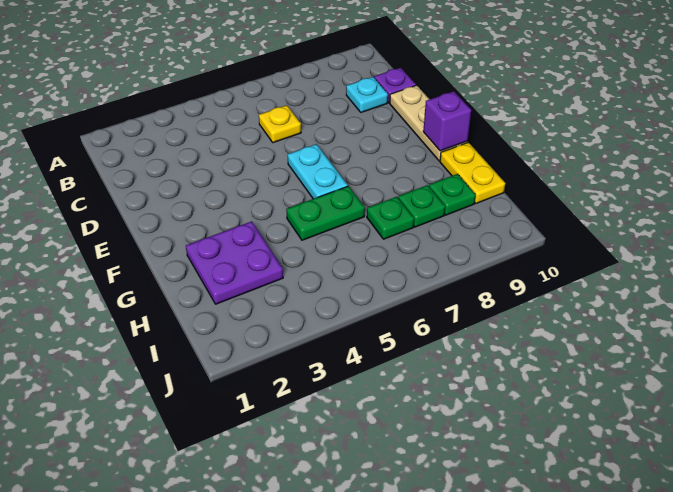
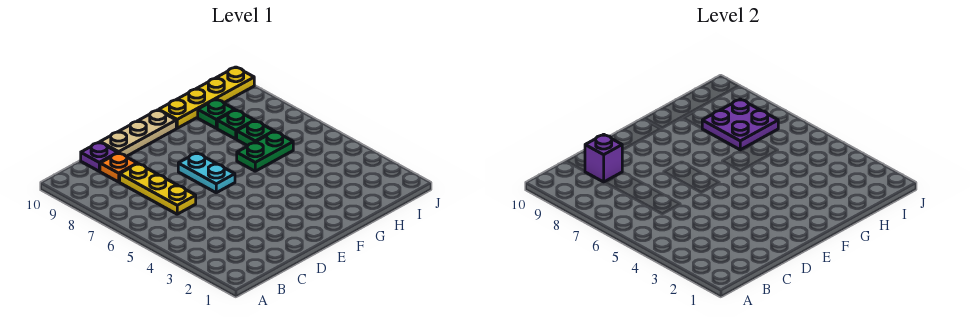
yellow plate C6 level 1 -> yellow plate C6:C8 level 1
cyan plate C9 level 1 -> orange plate C9 level 1
cyan plate E6:F6 level 1 -> cyan plate E6:E7 level 1
purple brick F10 level 2 -> purple brick C9 level 2
purple plate G2:H3 level 1 -> purple plate H7:I8 level 2
green plate G5:G6 level 1 -> green plate G6:H6 level 1
yellow plate G10:H10 level 1 -> yellow plate G10:J10 level 1

